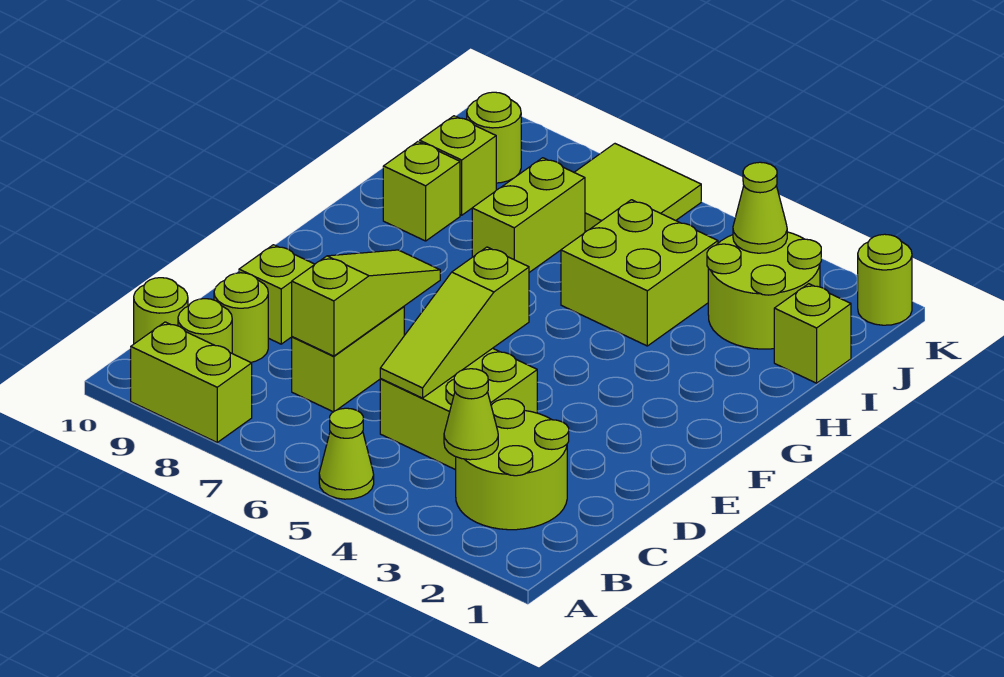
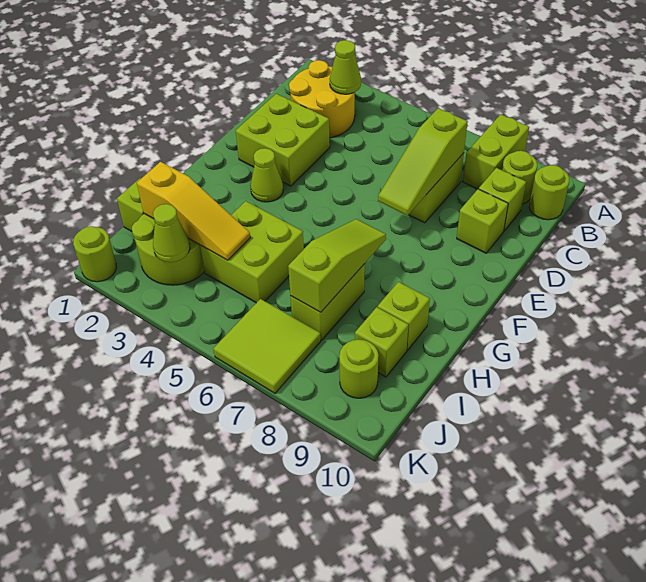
lime cone A5 level 1 -> lime cone F3 level 1
lime brick A8:A9 level 1 -> lime brick A8:B8 level 1
lime round brick B2:C3 level 1 -> yellow round brick B2:C3 level 1
lime brick C4:D5 level 1 -> lime brick D2:E3 level 1
lime slope C5:E5 level 2 top E -> lime slope G7:I7 level 2 top I
lime round brick C9 level 1 -> lime brick C9 level 1
none -> yellow slope I2:I4 level 2 top 2

